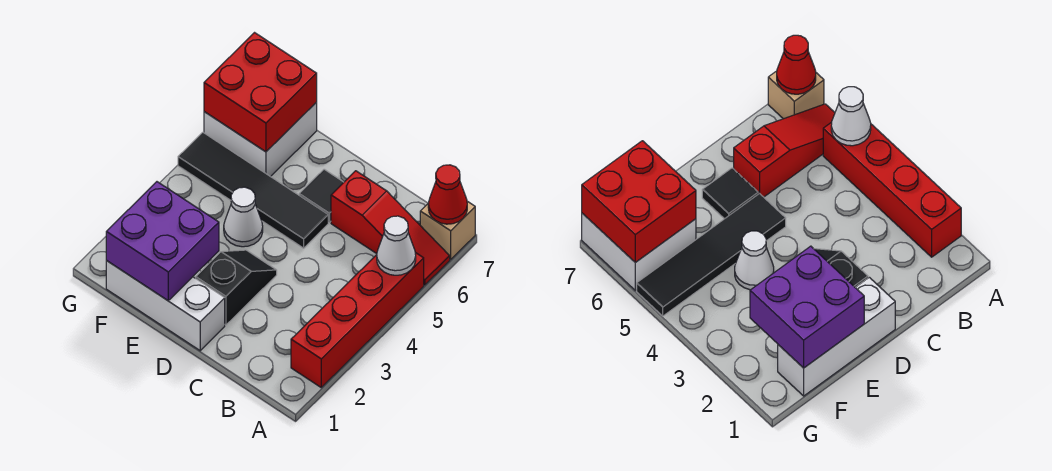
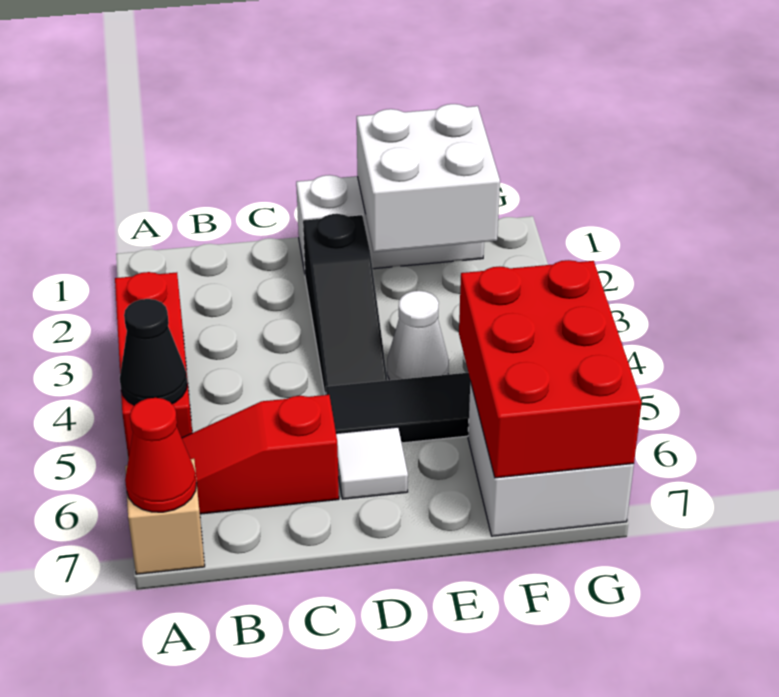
red brick A2:A5 level 1 -> red brick A3:A5 level 1
white cone A5 level 2 -> black cone A5 level 2
black slope D2:D3 level 1 top 2 -> black slope D2:D4 level 1 top 2
black tile D6 level 1 -> white tile D6 level 1
purple brick E1:F2 level 2 -> white brick E1:F2 level 2
red brick F6:G7 level 2 -> red brick F5:G7 level 2

